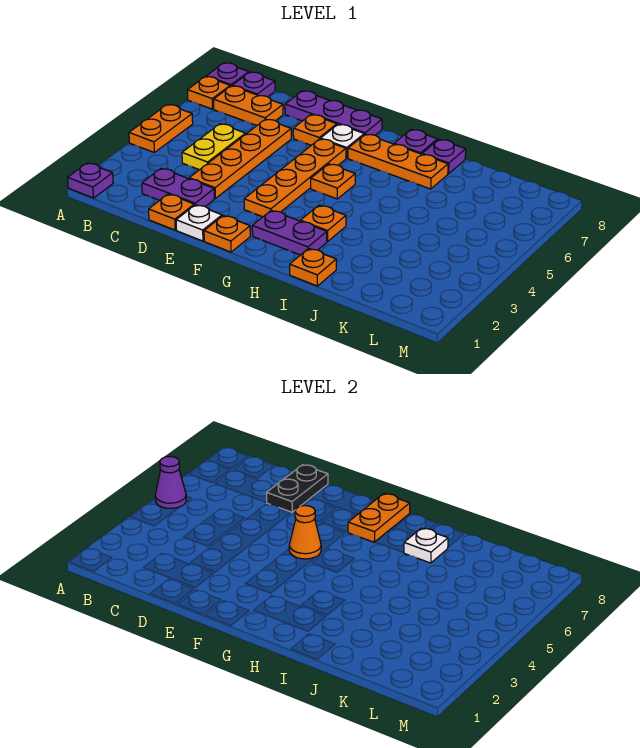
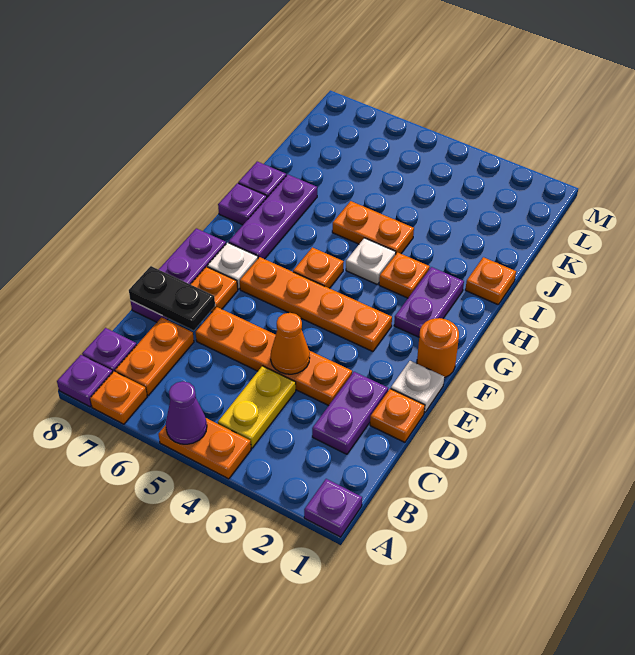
yellow plate C4:C5 level 1 -> yellow plate B4:C4 level 1
orange plate F1 level 1 -> orange round brick F1 level 1
orange cone F5 level 2 -> orange cone D4 level 2
orange plate G7:I7 level 1 -> purple plate G7:I7 level 1
orange plate G7:G8 level 2 -> orange plate I4:I5 level 1
white plate I7 level 2 -> white plate H4 level 1

